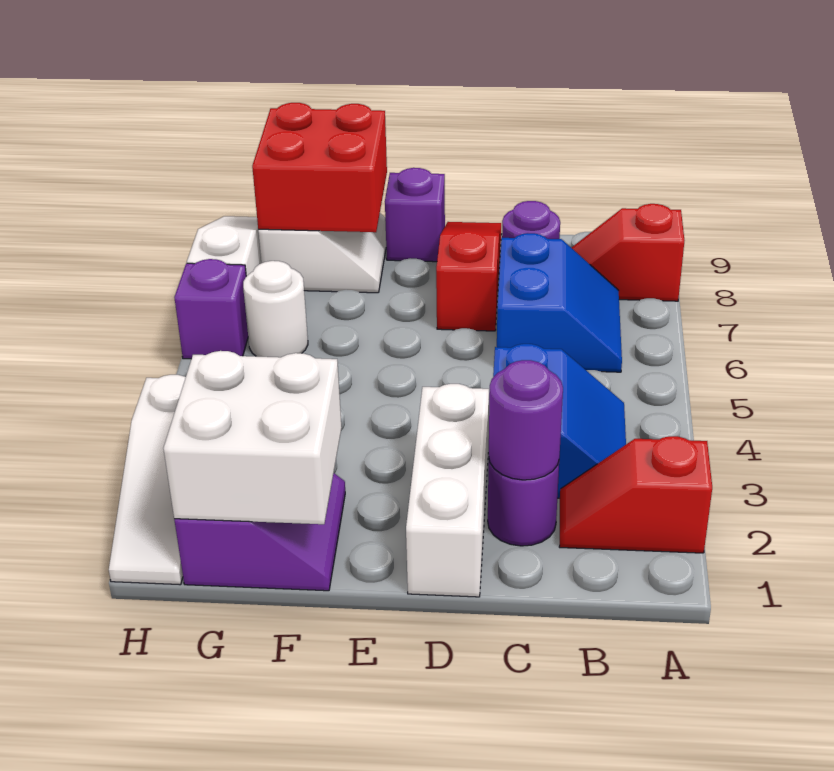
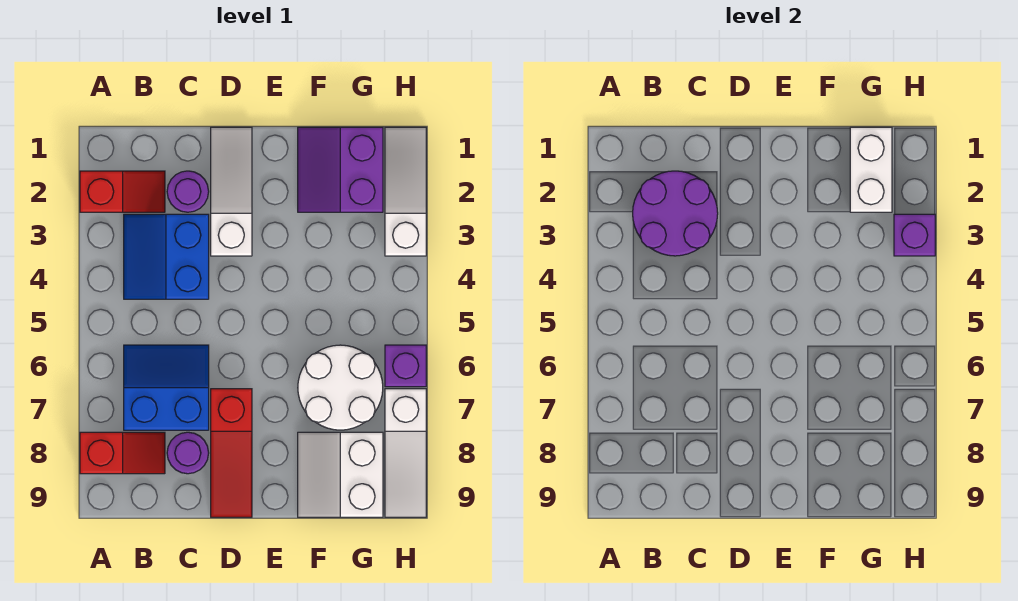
blue slope B6:C7 level 1 top C -> blue slope B6:C7 level 1 top 7
purple round brick C2 level 2 -> purple round brick B2:C3 level 2
white brick D1:D3 level 1 -> white slope D1:D3 level 1 top 3
purple brick E9 level 1 -> purple brick H3 level 2
white brick F1:G2 level 2 -> white brick G1:G2 level 2
red brick F8:G9 level 2 -> none
white round brick G6 level 1 -> white round brick F6:G7 level 1

